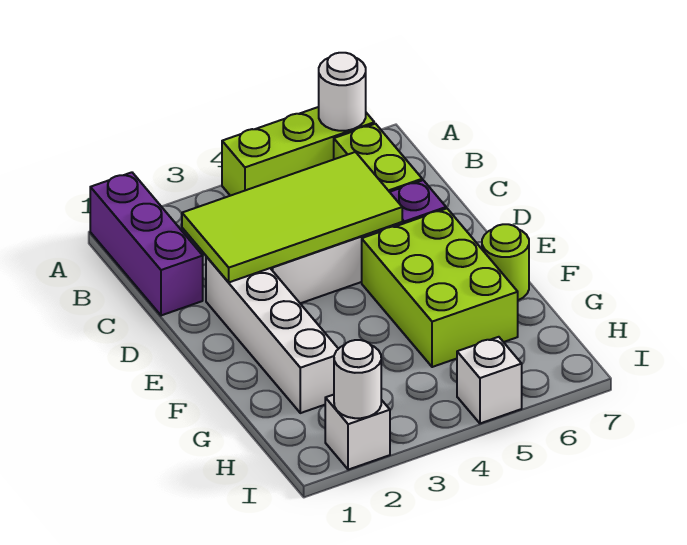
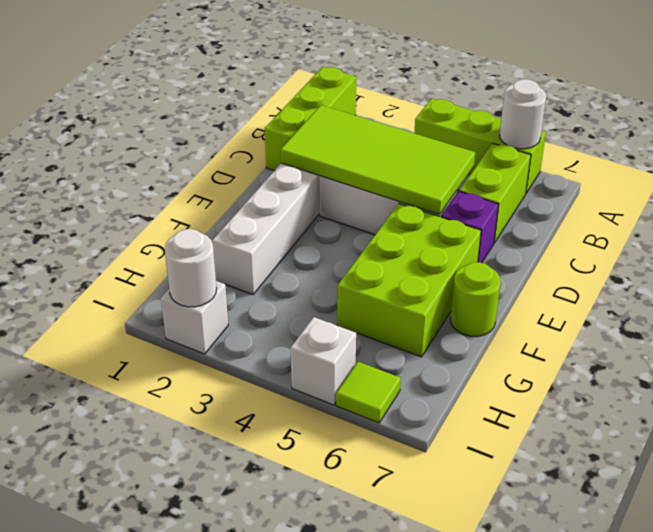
purple brick A1:C1 level 1 -> lime brick A1:C1 level 1
none -> lime tile I6 level 1

